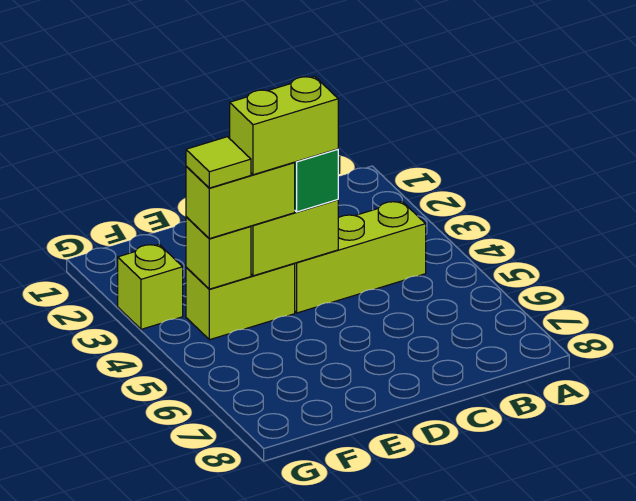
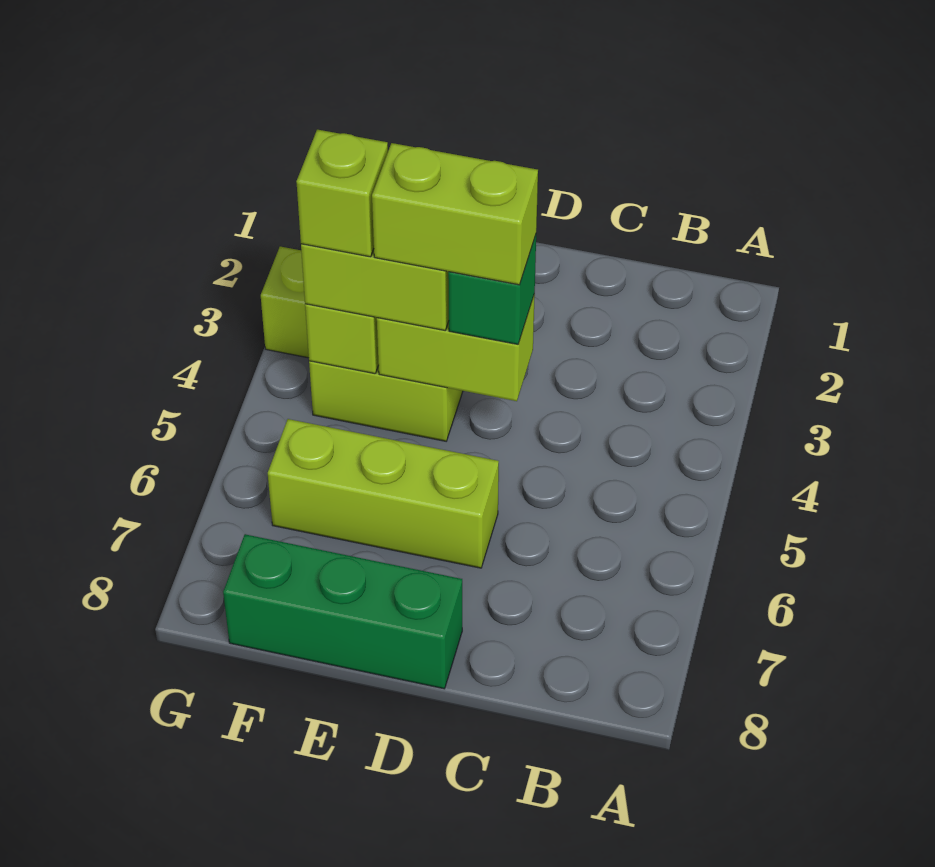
lime brick B4:D4 level 1 -> lime brick D6:F6 level 1
none -> green brick D8:F8 level 1
lime tile F4 level 4 -> lime brick F4 level 4

